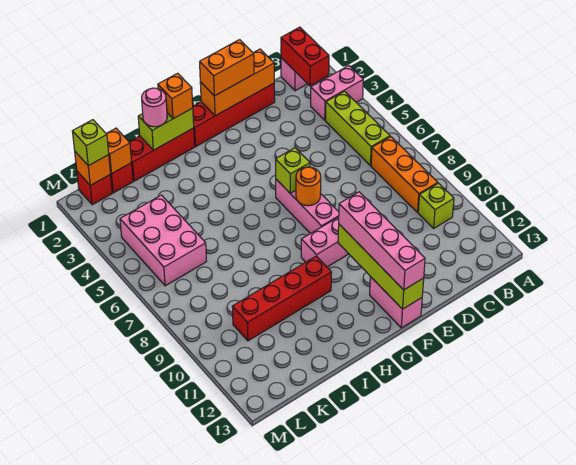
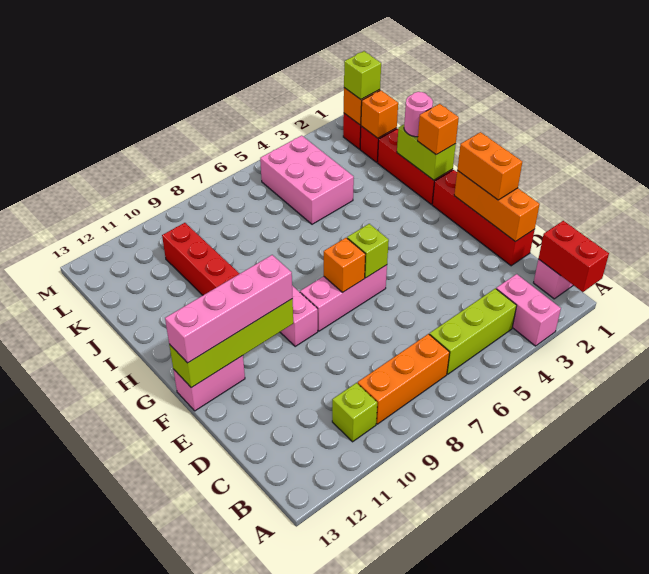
red brick B1:B2 level 2 -> red brick A1:B1 level 2
orange round brick F7 level 2 -> orange brick F7 level 2
pink brick K4:L6 level 1 -> pink brick J4:L5 level 1

